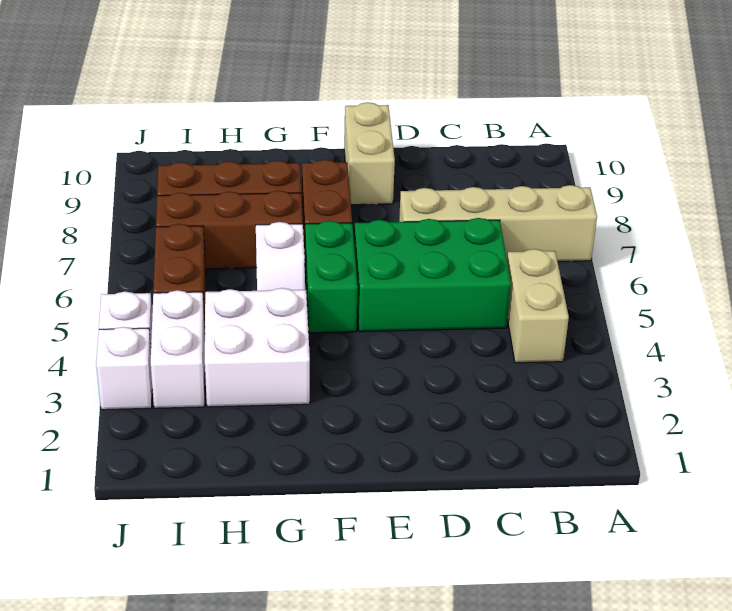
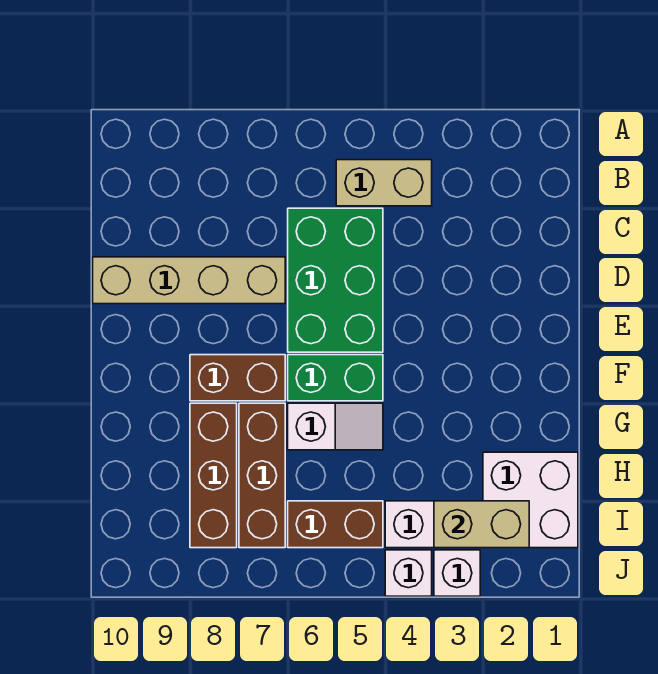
tan brick A7:D7 level 1 -> tan brick D7:D10 level 1
tan brick E9:E10 level 1 -> tan brick I2:I3 level 2
white brick G3:H4 level 1 -> white brick H1:I2 level 1

